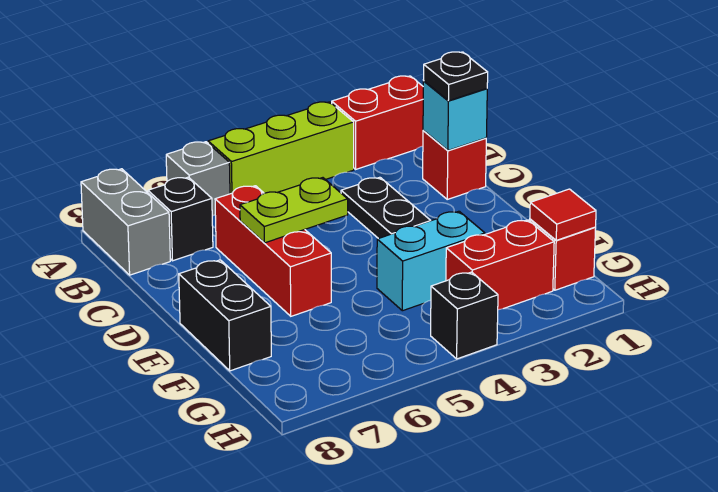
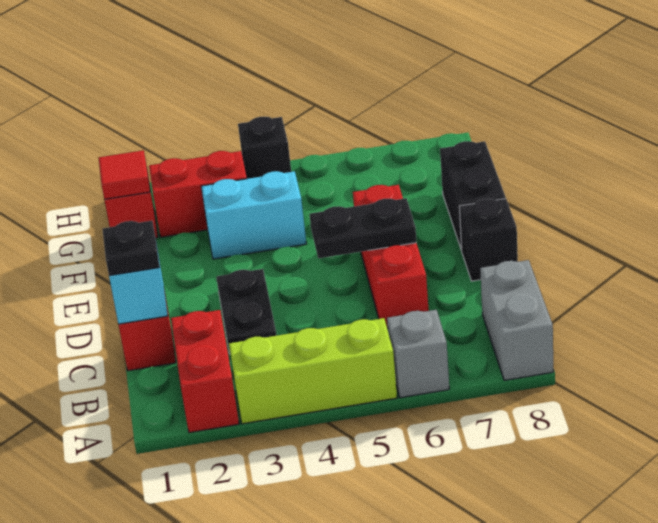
red brick A1:A2 level 1 -> red brick A2:B2 level 1
black brick B7 level 1 -> black brick D8 level 1
lime plate D5:D6 level 2 -> black plate D5:D6 level 2

